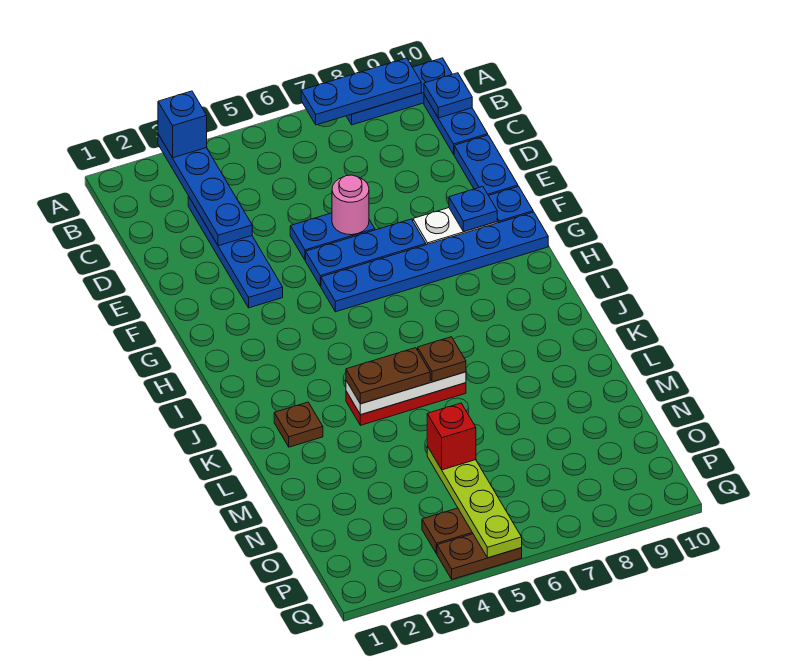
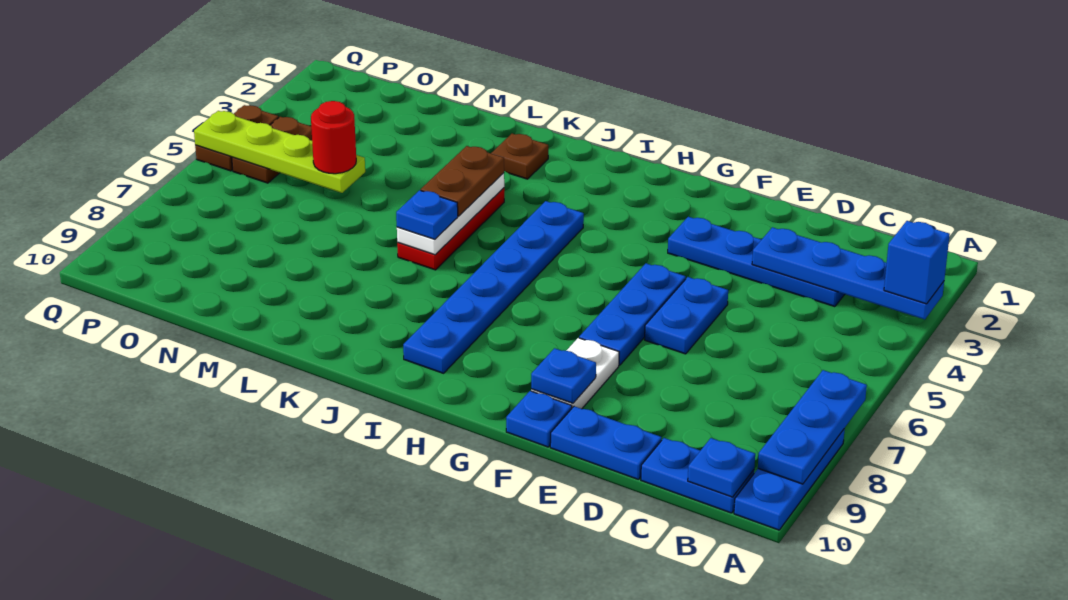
pink round brick E6 level 2 -> none
blue plate G5:G10 level 1 -> blue plate I4:I9 level 1
brown plate K6 level 3 -> blue plate K6 level 3
red brick N5 level 3 -> red round brick N5 level 3

